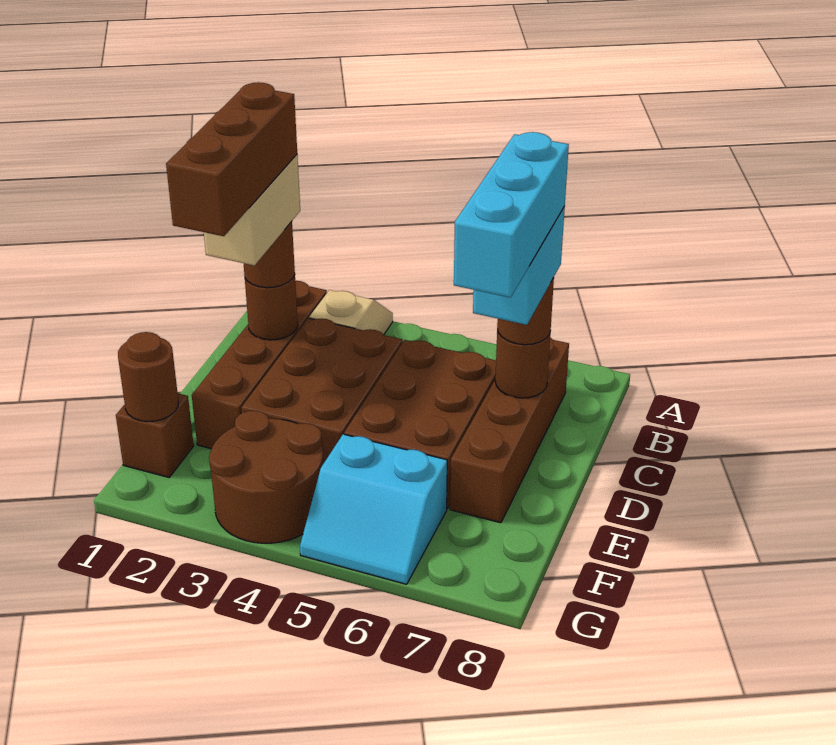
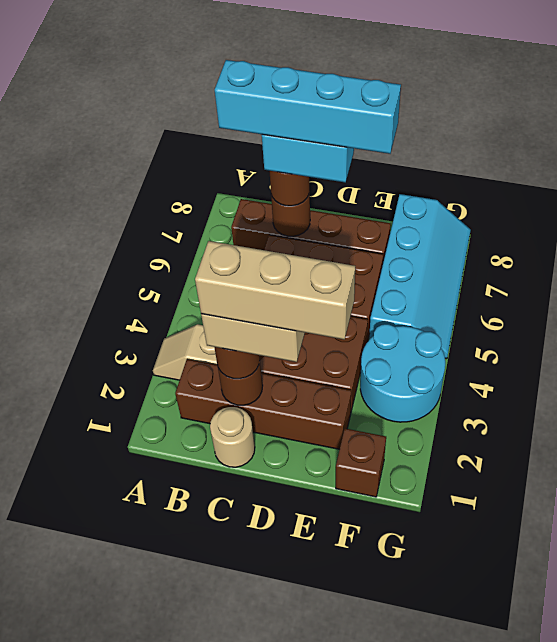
none -> tan round brick C1 level 1
brown brick C2:E2 level 5 -> tan brick C2:E2 level 5
cyan brick C7:E7 level 5 -> cyan brick B7:E7 level 5
brown round brick F1 level 2 -> none
brown round brick F3:G4 level 1 -> cyan round brick F3:G4 level 1
cyan slope F5:G6 level 1 top F -> cyan slope F5:G8 level 1 top F

